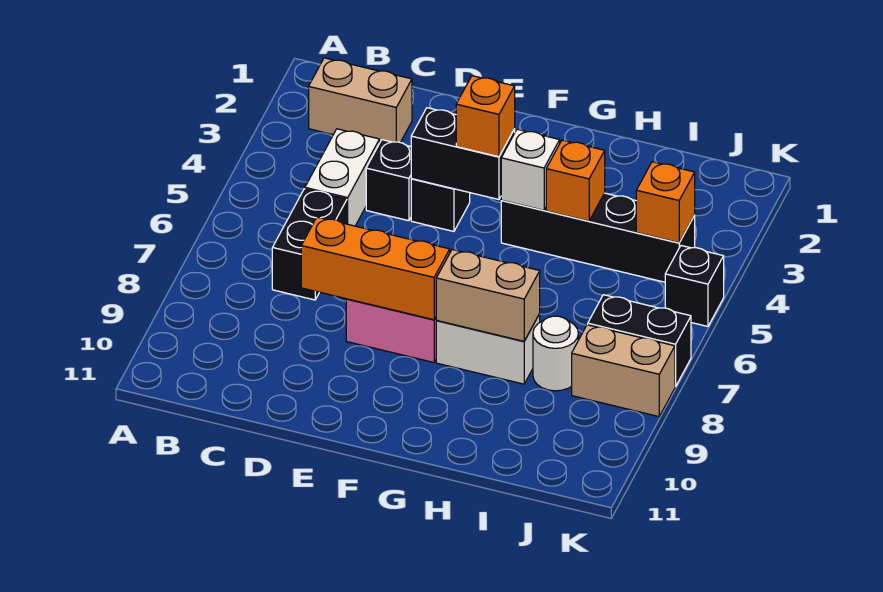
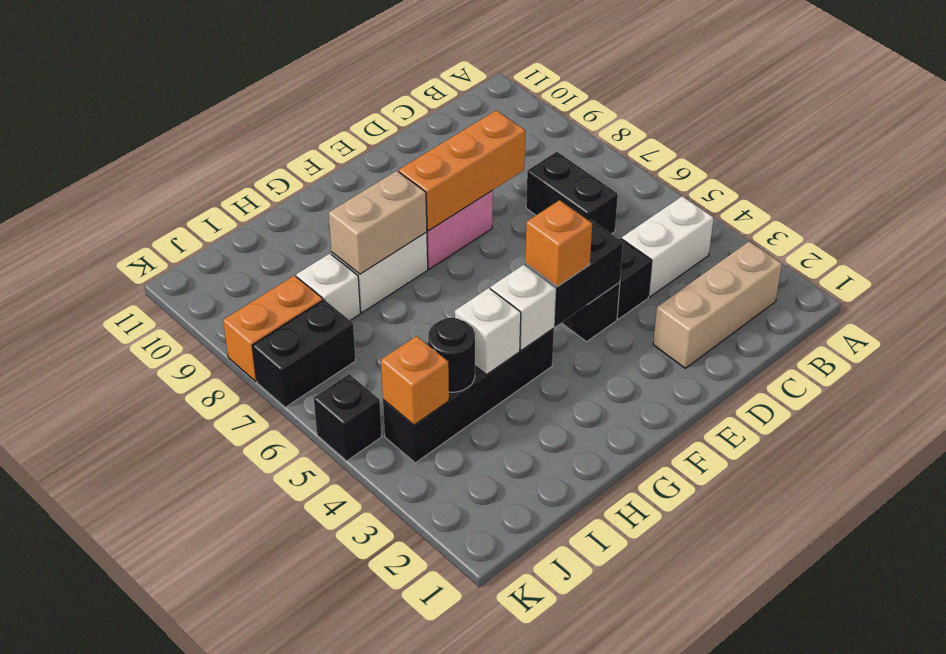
tan brick B2:C2 level 1 -> tan brick B2:D2 level 1
white brick C4:C5 level 1 -> white brick B4:C4 level 1
orange brick H4 level 2 -> white brick H4 level 2
none -> black round brick I4 level 2
white round brick I8 level 1 -> white brick I8 level 1
tan brick J8:K8 level 1 -> orange brick J8:K8 level 1

